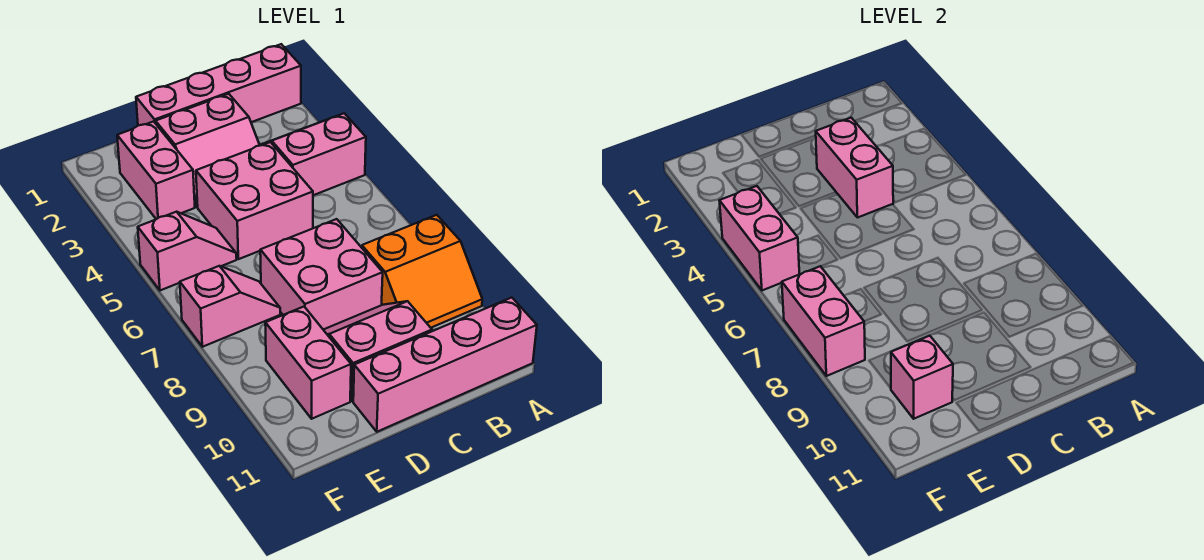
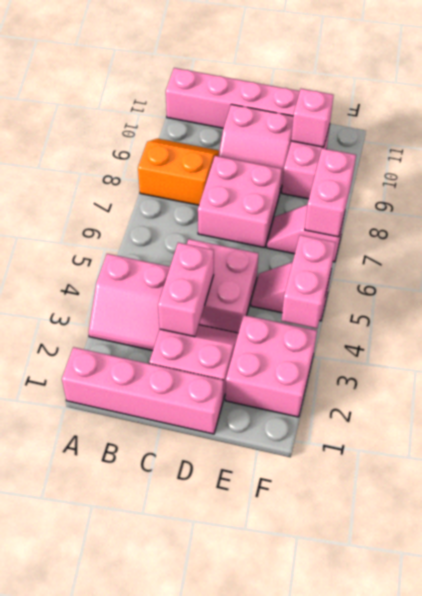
pink brick E2:E3 level 1 -> pink brick E2:F3 level 1

